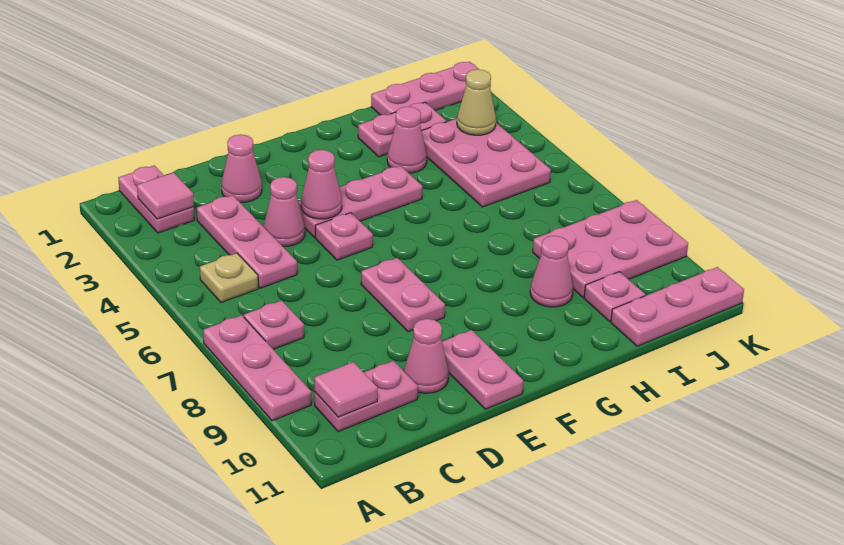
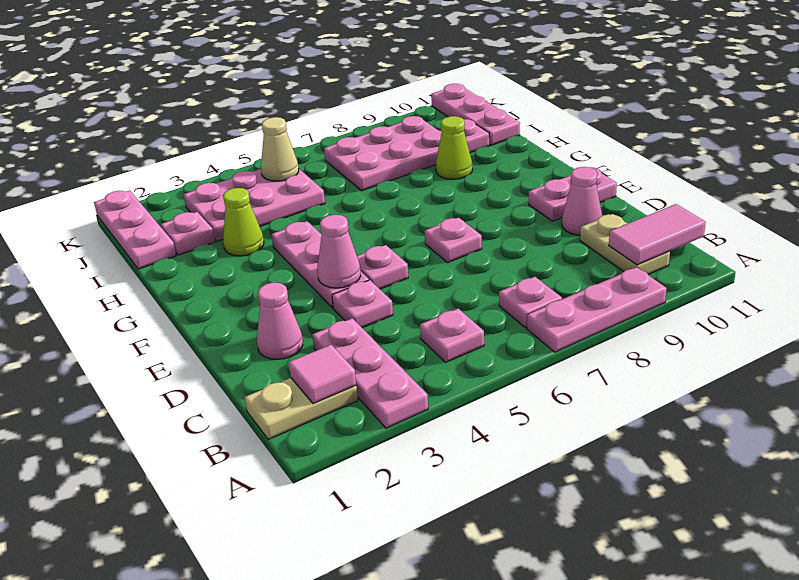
pink plate B1:B2 level 1 -> tan plate B1:B2 level 1
tan plate B5 level 1 -> pink plate B5 level 1
pink plate B10:C10 level 1 -> tan plate B10:C10 level 1
pink tile B10 level 2 -> pink tile B10:B11 level 2
pink plate C3:C5 level 1 -> pink plate A3:C3 level 1
pink cone D4 level 1 -> pink plate D4 level 1
pink plate E7:E8 level 1 -> pink plate E7 level 1
pink plate H2:I2 level 1 -> pink plate I2 level 1
pink cone H3 level 1 -> lime cone H3 level 1
pink cone H9 level 1 -> lime cone H9 level 1
pink plate I8:K9 level 1 -> pink plate I7:J9 level 1
tan cone J3 level 2 -> tan cone J5 level 2

